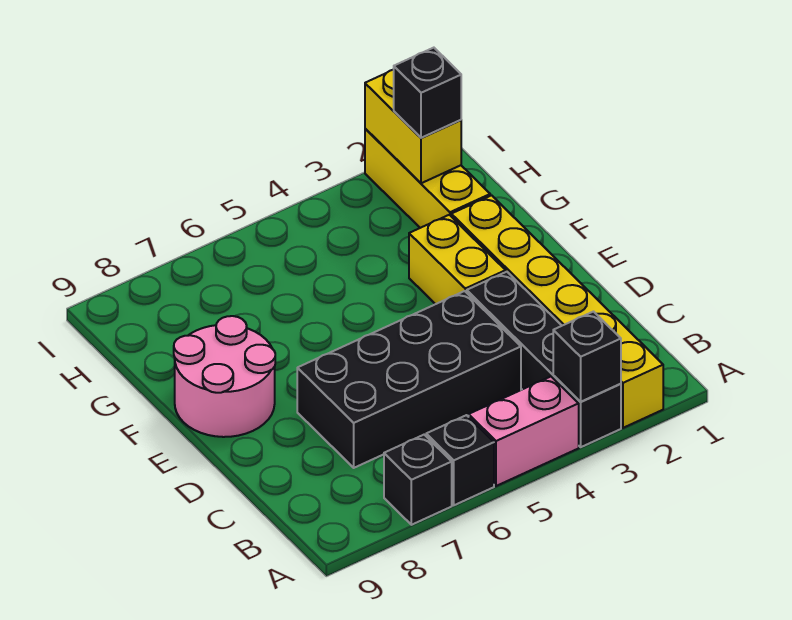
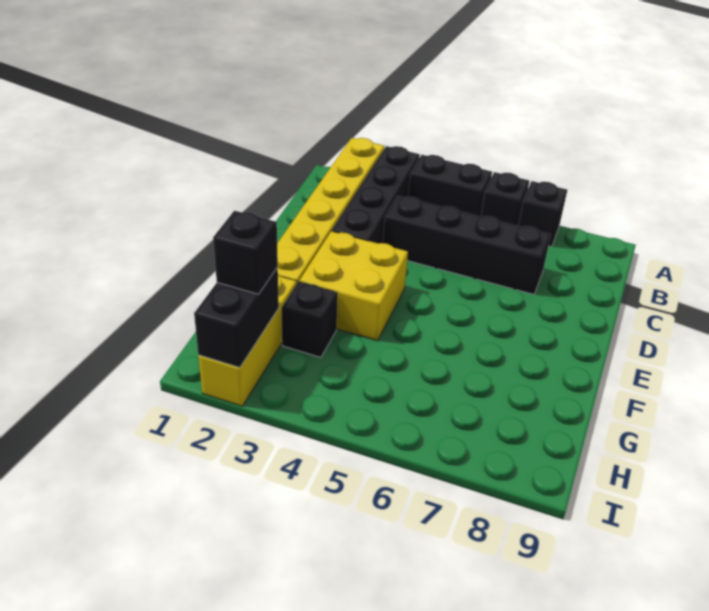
black brick A3 level 2 -> black brick G3 level 1
pink brick A4:A5 level 1 -> black brick A4:A5 level 1
black brick C4:D7 level 1 -> black brick C4:C7 level 1
yellow brick E3:F3 level 1 -> yellow brick E3:F4 level 1
pink round brick E8:F9 level 1 -> none
yellow brick H2:I2 level 2 -> black brick H2:I2 level 2

